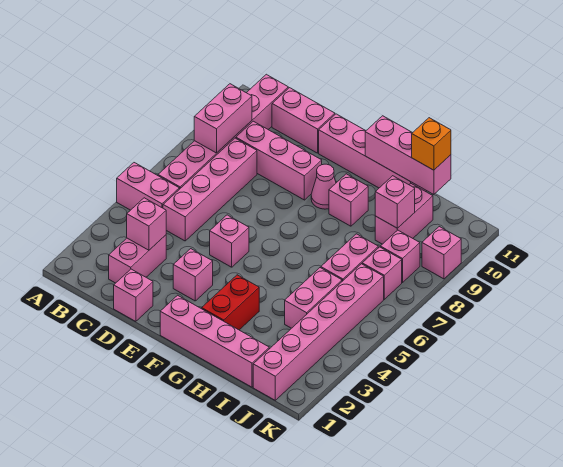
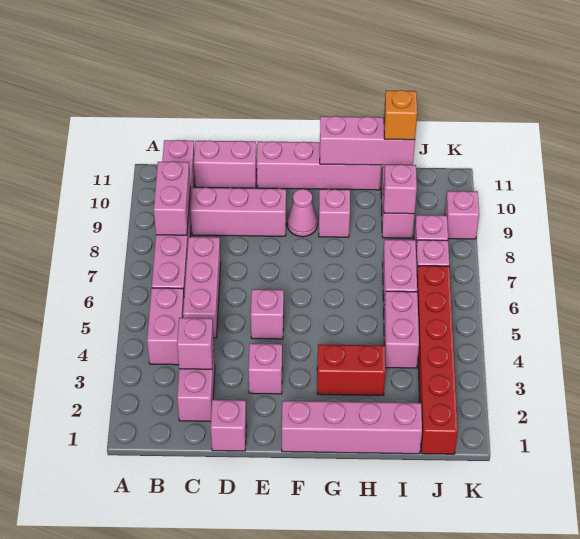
pink brick A5:B5 level 1 -> pink brick B4:B5 level 1
pink brick C5:C8 level 1 -> pink brick C5:C7 level 1
red brick G2:G3 level 1 -> red brick G3:H3 level 1
pink brick J1:J6 level 1 -> red brick J1:J6 level 1

